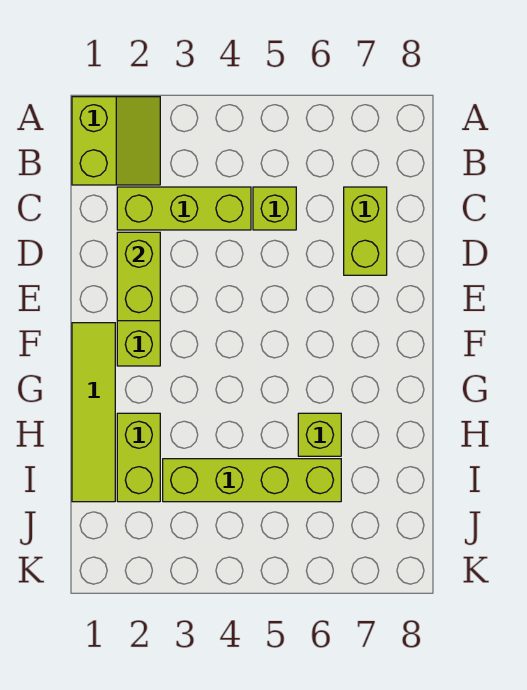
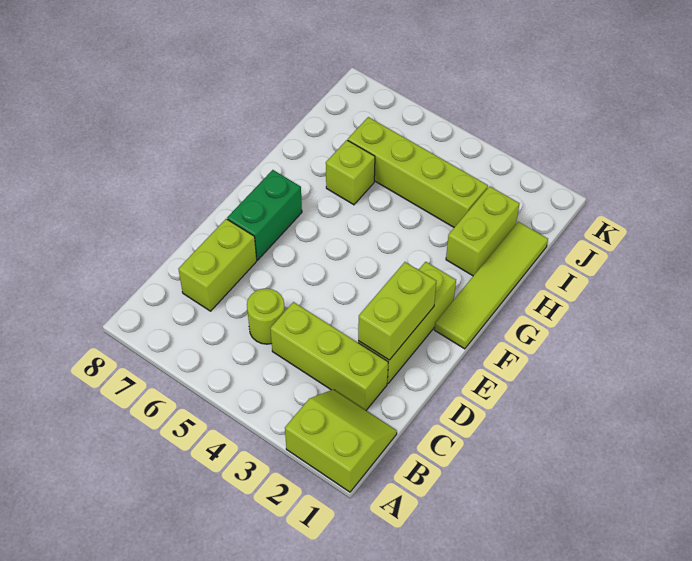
lime slope A1:B2 level 1 top 1 -> lime slope A1:B2 level 1 top A
lime brick C5 level 1 -> lime round brick C5 level 1
none -> green brick E7:F7 level 1

